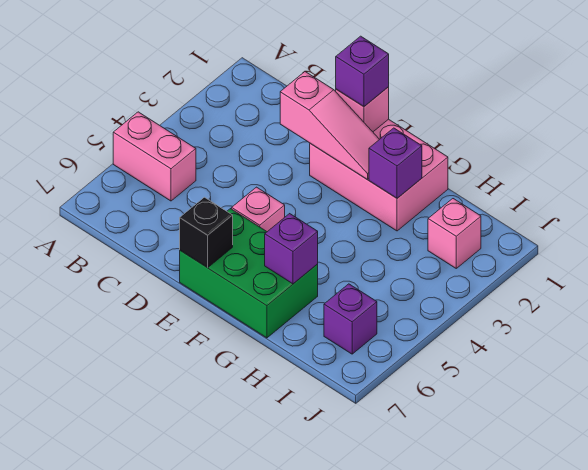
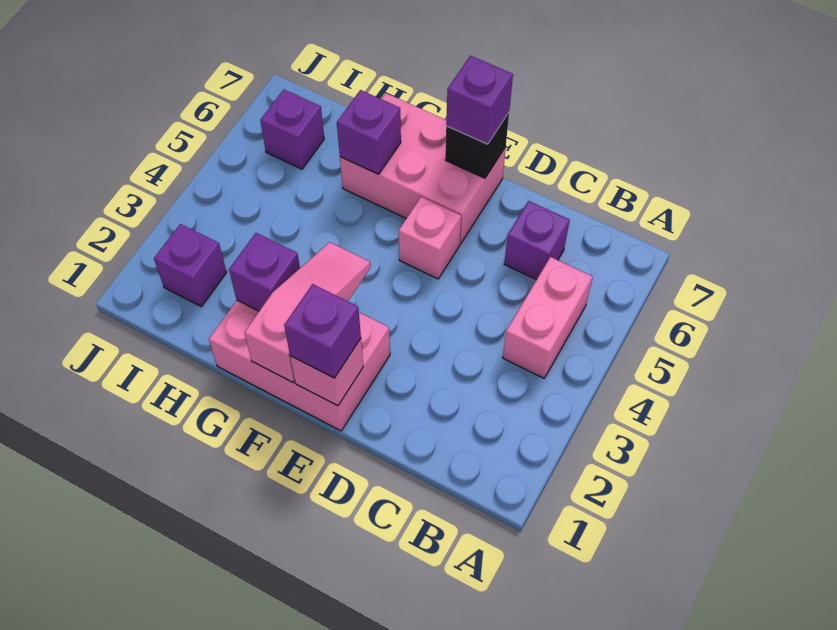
pink brick A5:B5 level 1 -> pink brick B4:B5 level 1
none -> purple brick C6 level 1
pink slope D2:F2 level 2 top D -> pink slope F1:F3 level 2 top 1
green brick E6:G7 level 1 -> pink brick E6:G7 level 1
none -> purple brick E7 level 3
pink brick I2 level 1 -> purple brick I2 level 1

